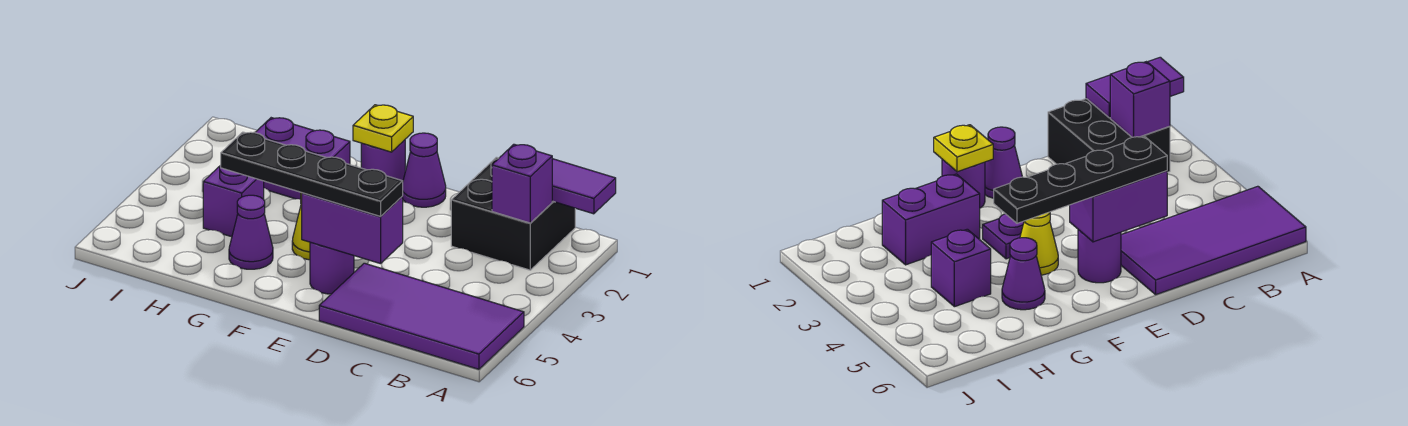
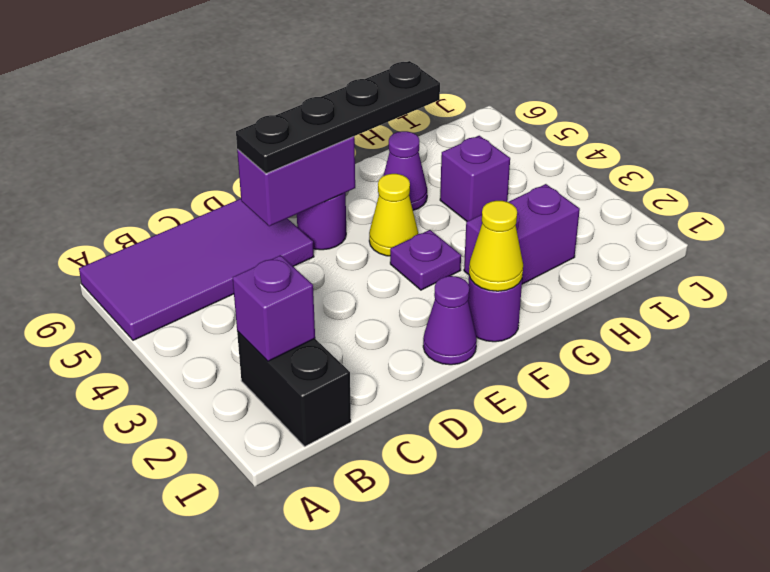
purple tile A1:B1 level 2 -> none
black brick B1:C2 level 1 -> black brick B1:B2 level 1
yellow plate F1 level 2 -> yellow cone F1 level 2

